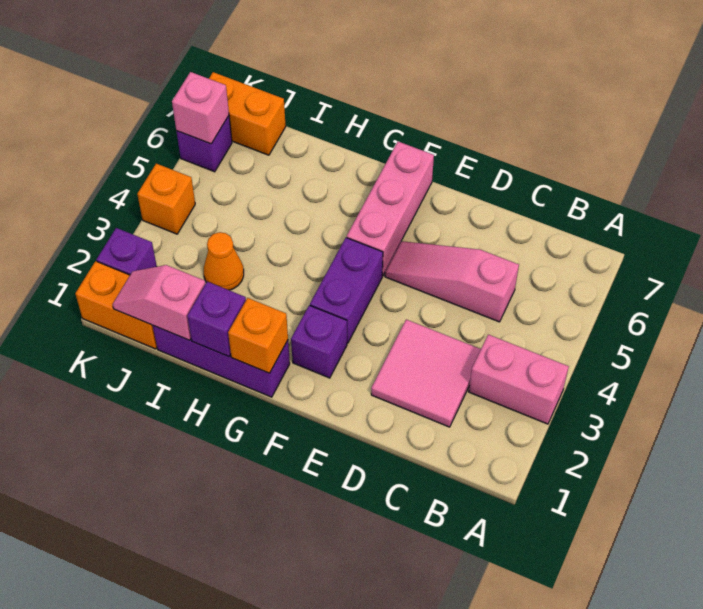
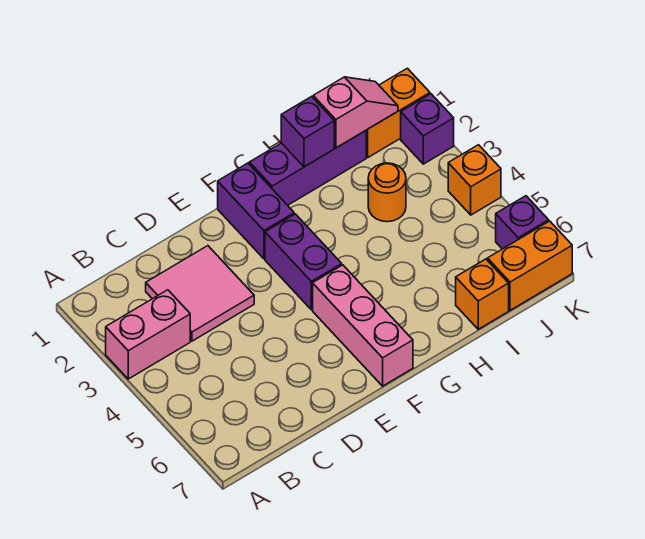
pink slope C5:E5 level 1 top C -> none
purple brick F2 level 1 -> purple brick F1:F2 level 1
orange brick G1 level 2 -> orange brick I7 level 1
orange cone I3 level 1 -> orange round brick I3 level 1
pink brick K6 level 2 -> none

